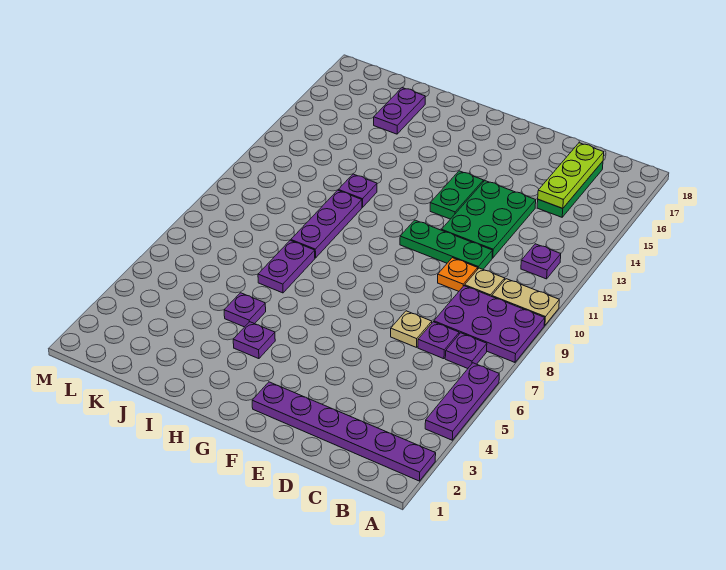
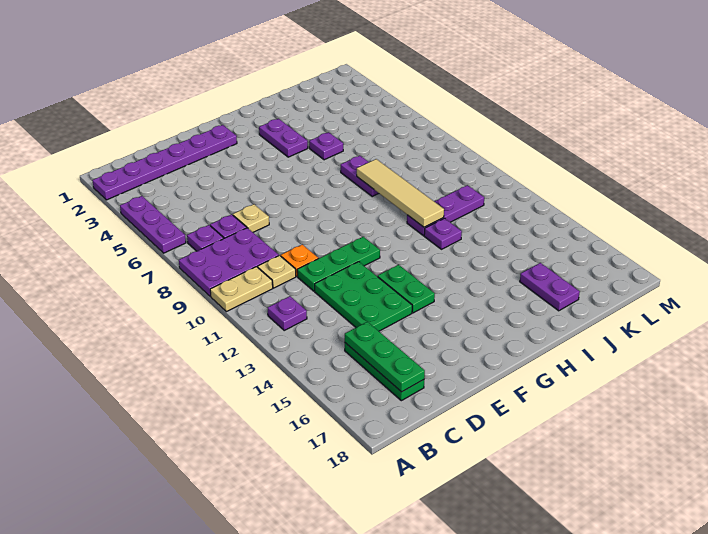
lime plate C15:C17 level 2 -> green plate C15:C17 level 2
purple plate H4 level 1 -> purple plate H3:H4 level 1
none -> tan tile I8:I11 level 2
purple plate I9:I11 level 1 -> purple plate I11:K11 level 1

